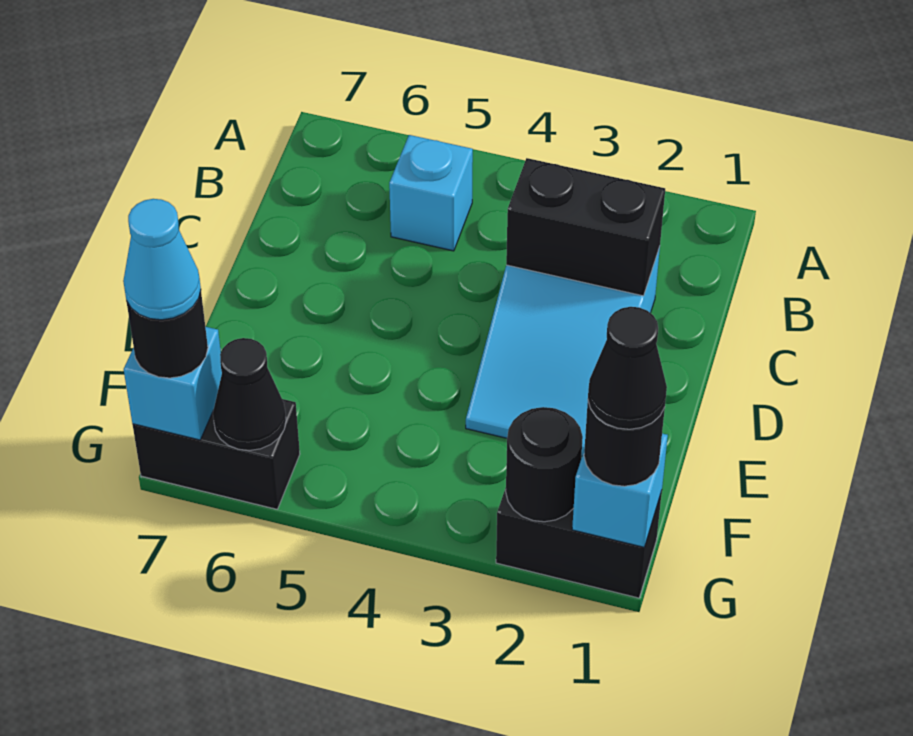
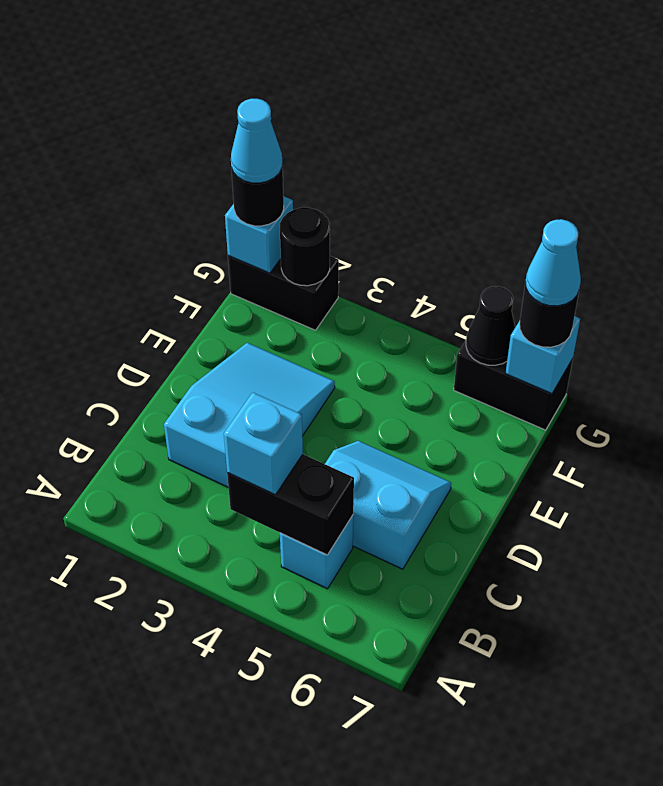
none -> cyan brick B4 level 3
black brick C2:C3 level 2 -> black brick B4:B5 level 2
none -> cyan slope C5:D6 level 1 top C
black cone G1 level 4 -> cyan cone G1 level 4

